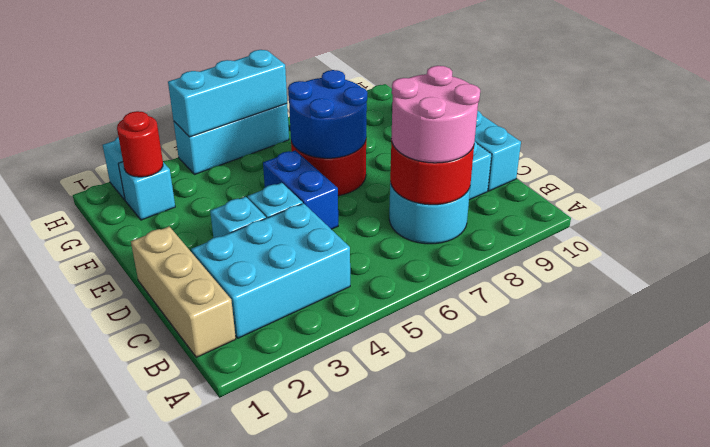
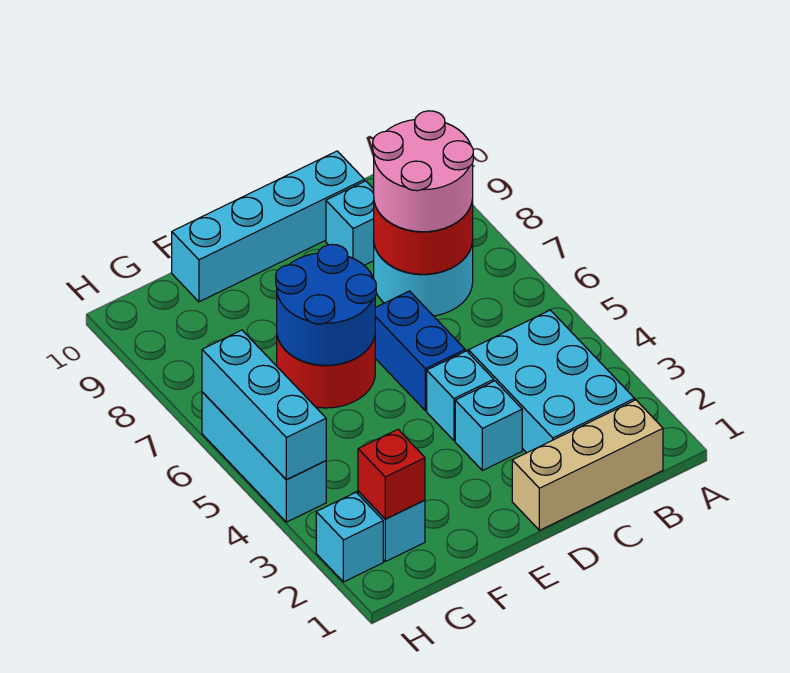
blue brick D5:E5 level 1 -> blue brick D5:D6 level 1
red round brick G2 level 2 -> red brick G2 level 2

